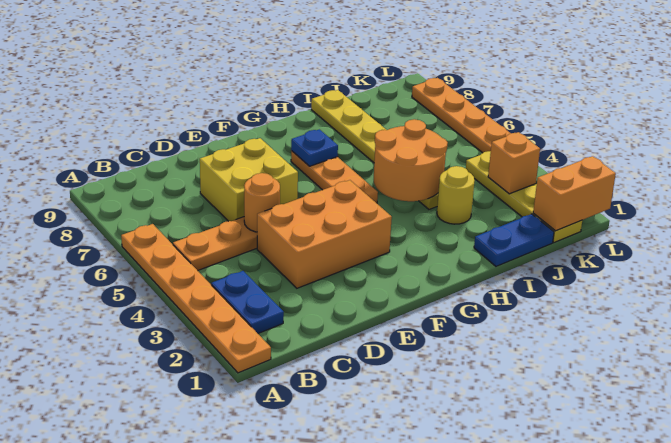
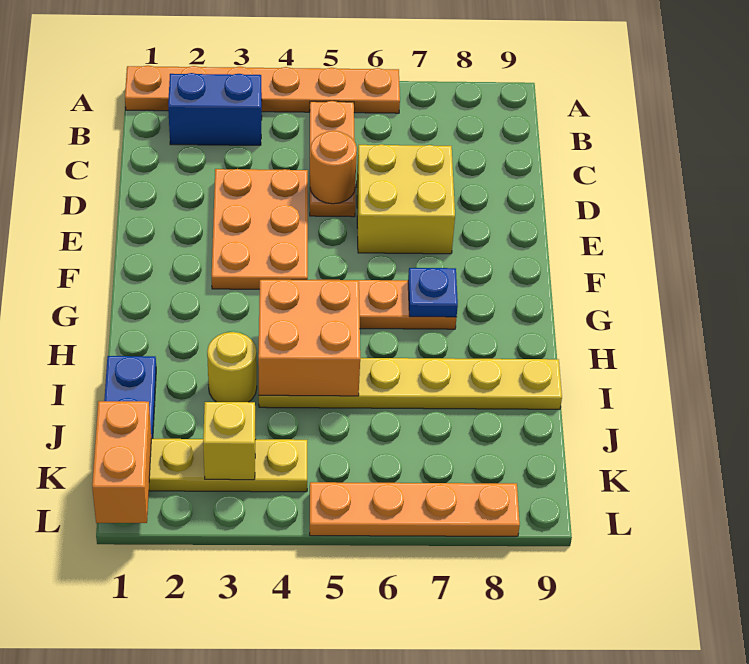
blue plate B2:B3 level 1 -> blue brick B2:B3 level 1
orange brick D3:F4 level 1 -> orange plate D3:F4 level 1
orange round brick H4:I5 level 2 -> orange brick H4:I5 level 2
orange brick K3 level 2 -> yellow brick K3 level 2

